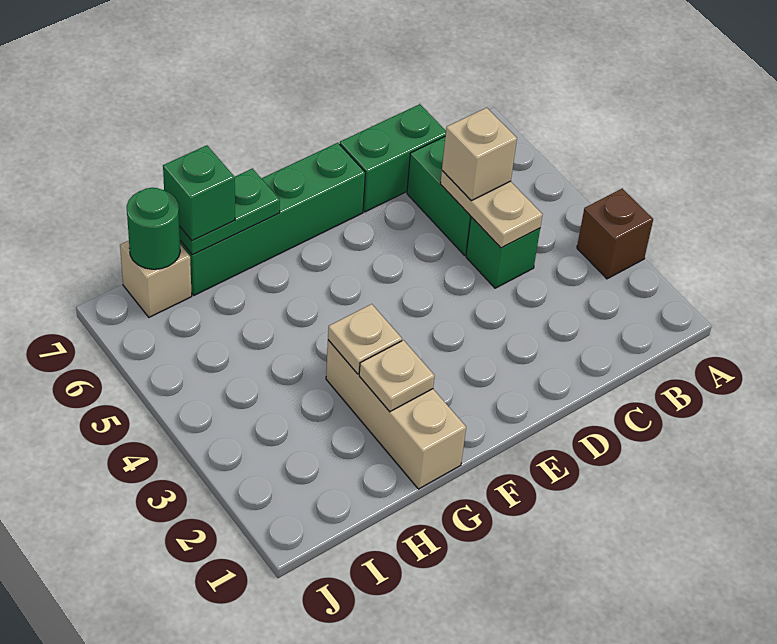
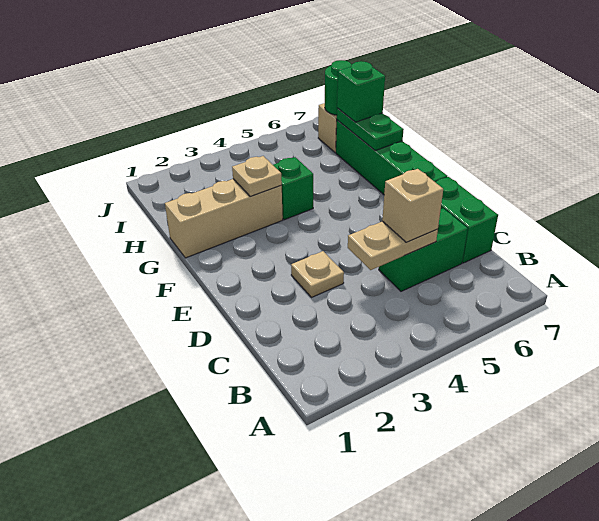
brown brick A3 level 1 -> none
green brick C4 level 1 -> green brick G4 level 1
tan plate G2 level 2 -> tan plate D3 level 1

